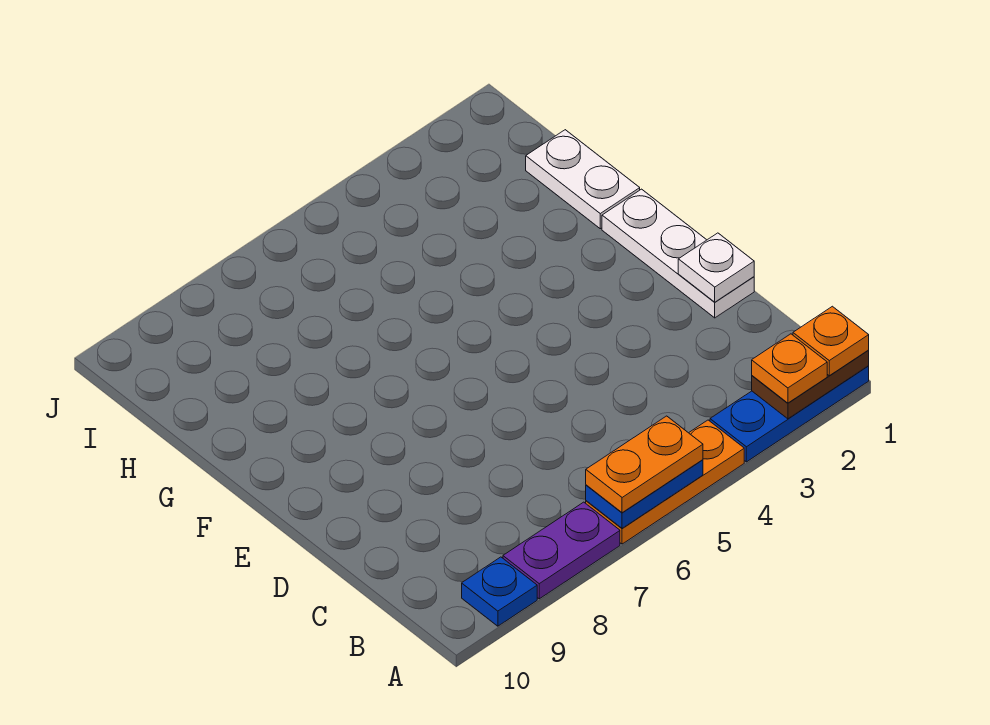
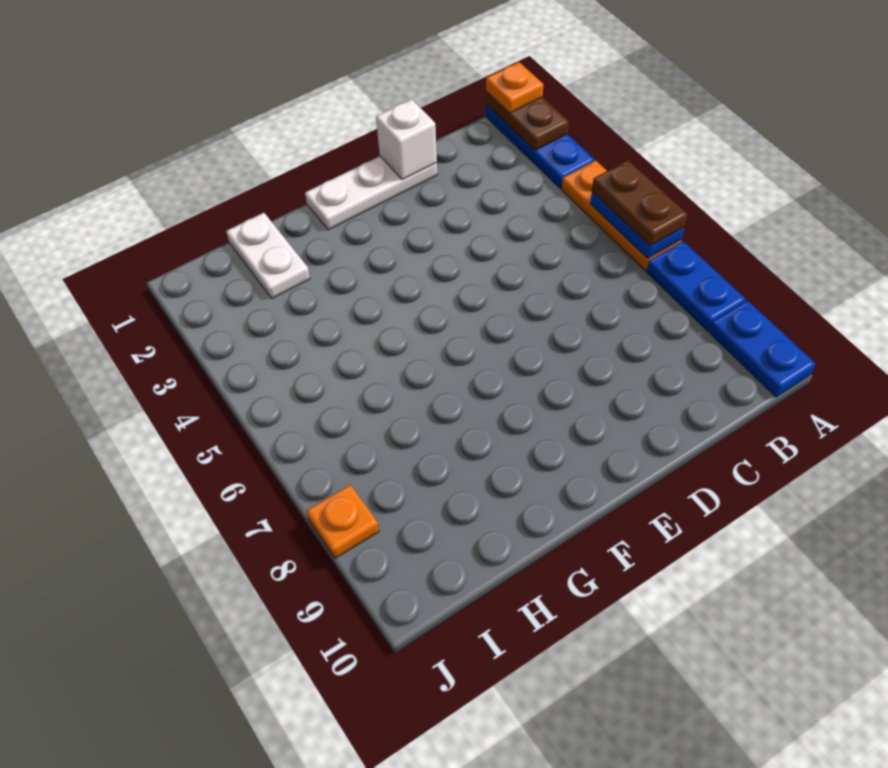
orange plate A2 level 3 -> orange plate J8 level 1
orange plate A5:A6 level 3 -> brown plate A5:A6 level 3
purple plate A7:A8 level 1 -> blue plate A7:A8 level 1
blue plate A9 level 1 -> blue plate A9:A10 level 1
white plate D1 level 2 -> white brick D1 level 2
white plate G1:H1 level 1 -> white plate H1:H2 level 1

